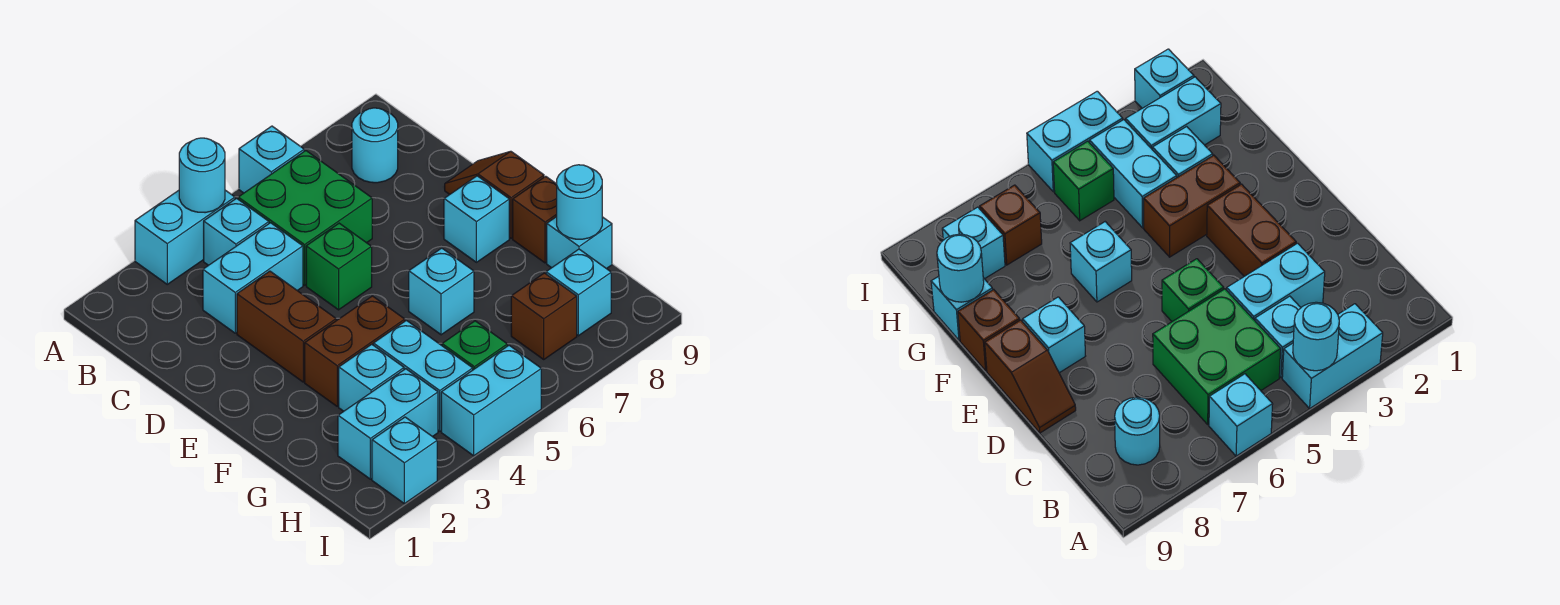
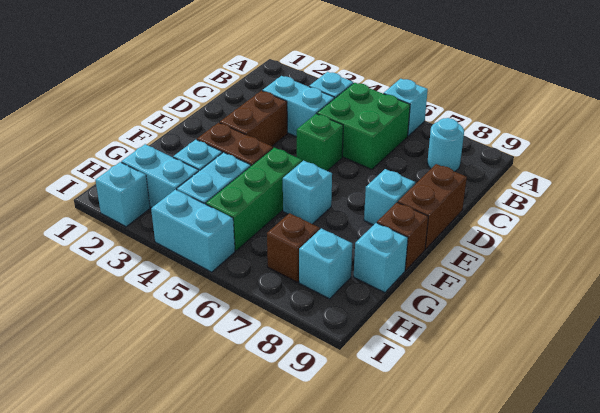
cyan brick A3:A4 level 1 -> none
cyan round brick A4 level 2 -> none
brown slope D9:E9 level 1 top E -> brown brick D9:E9 level 1
cyan round brick G9 level 2 -> none
green brick H5 level 1 -> green brick F5:H5 level 1

